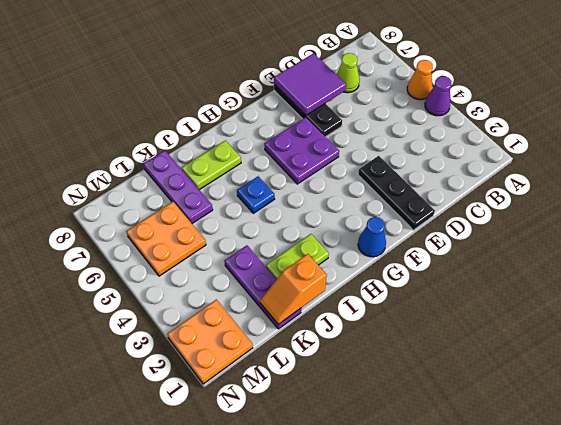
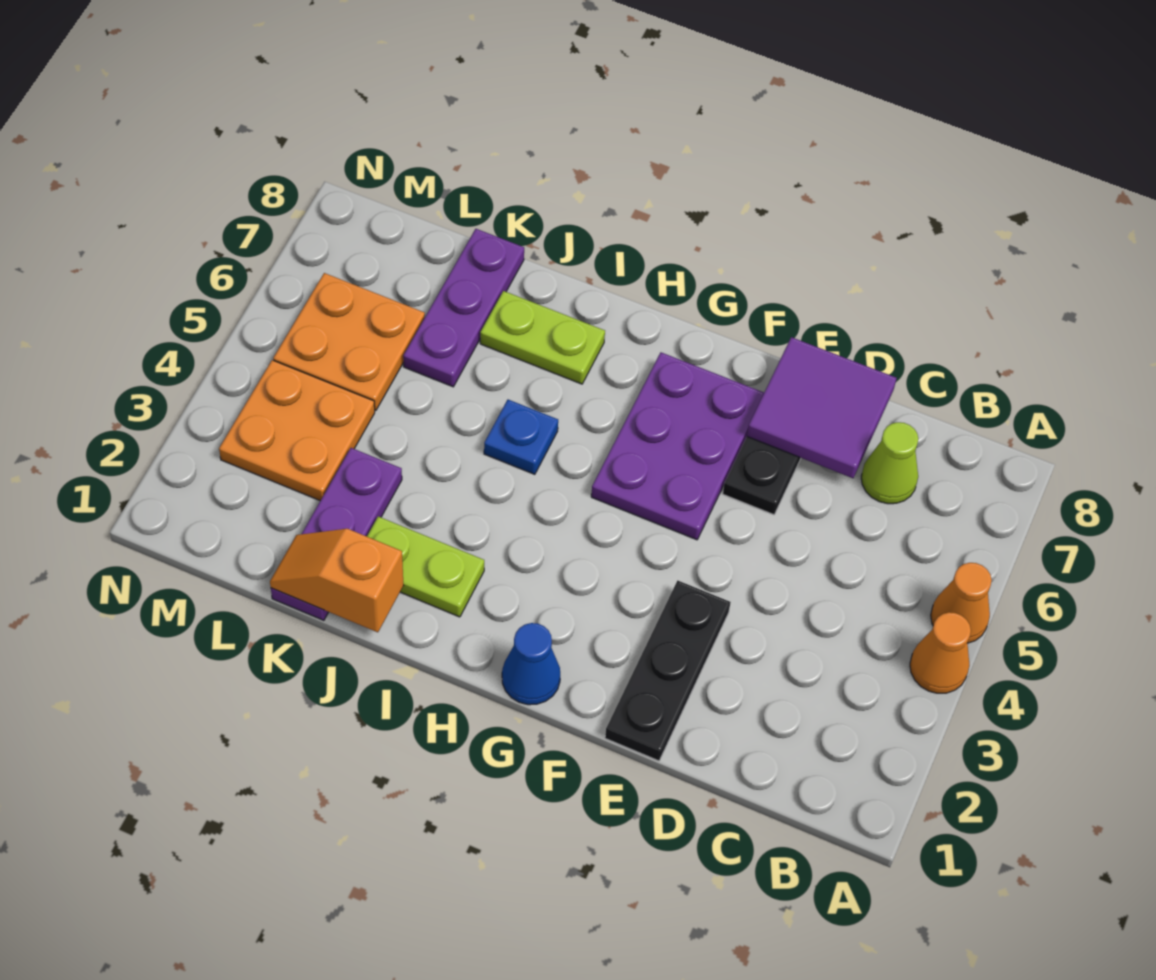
purple cone A4 level 1 -> orange cone A4 level 1
purple plate F5:G6 level 1 -> purple plate F5:G7 level 1
orange plate M1:N2 level 1 -> orange plate L3:M4 level 1

